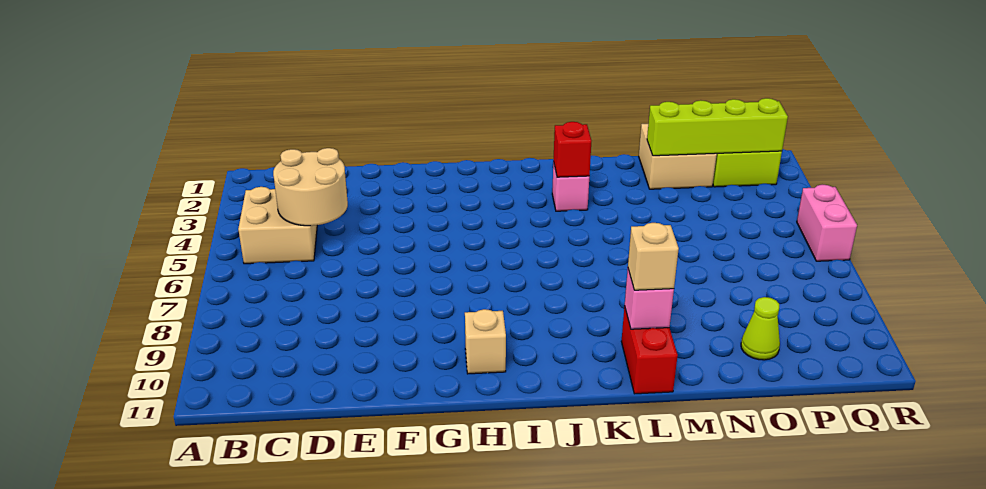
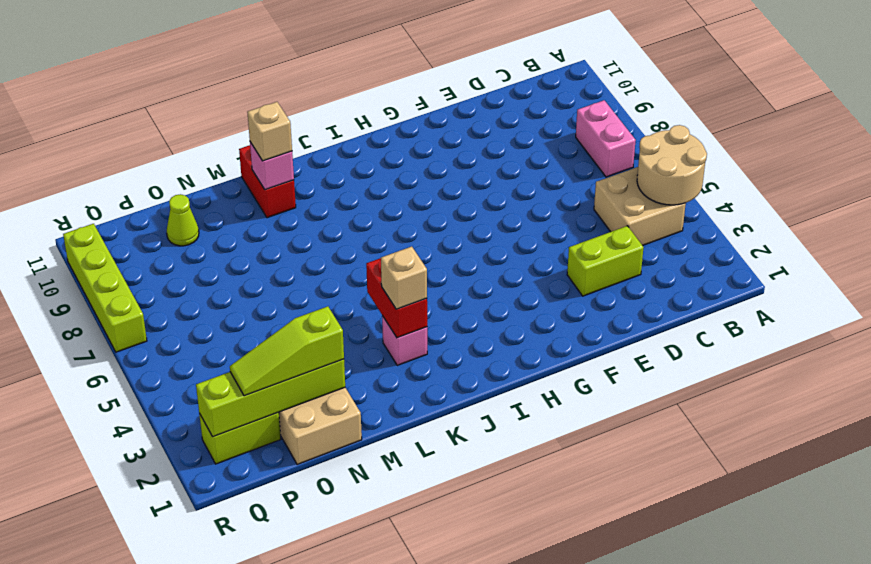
tan round brick C4:D5 level 2 -> tan round brick A4:B5 level 2
none -> lime brick D3:E3 level 1
tan brick H10 level 1 -> tan brick K3 level 3
red brick K3 level 2 -> red brick K3:K4 level 2
none -> lime slope N2:P2 level 3 top N
pink brick R5:R6 level 1 -> pink brick B7:B8 level 1
none -> lime brick R7:R10 level 1

